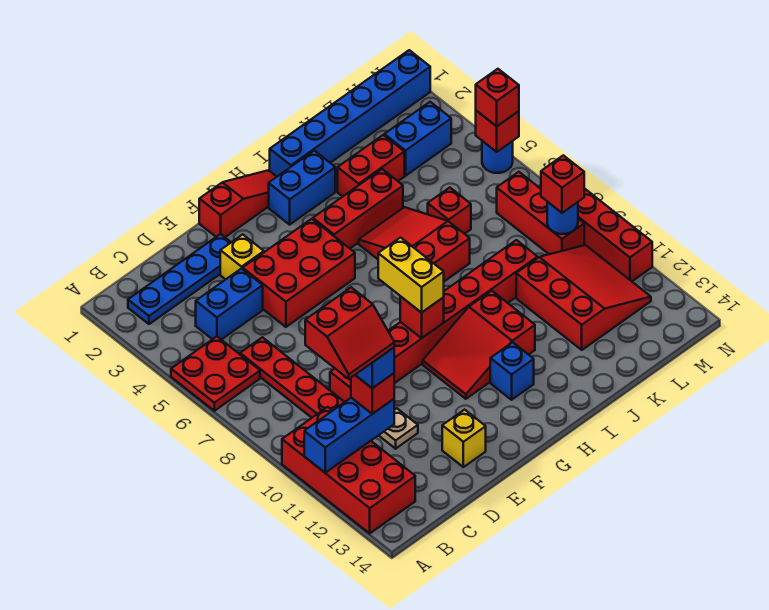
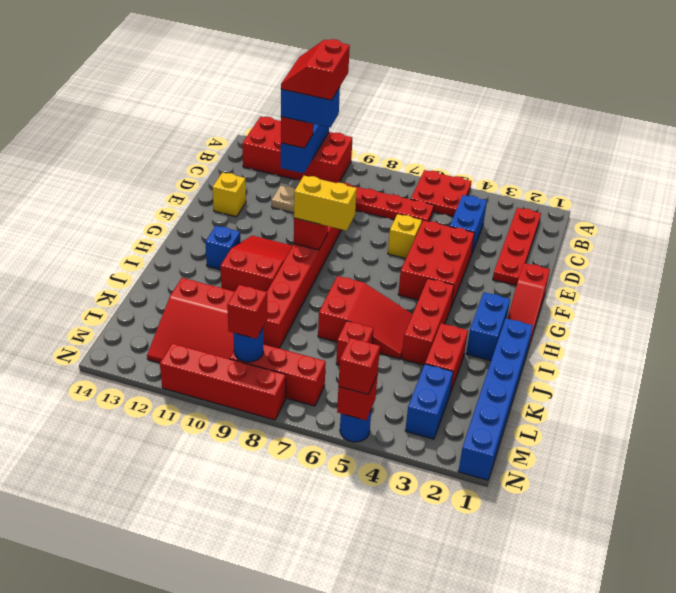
blue plate B2:E2 level 1 -> red plate B2:E2 level 1
yellow brick E3 level 1 -> yellow brick E6 level 1

